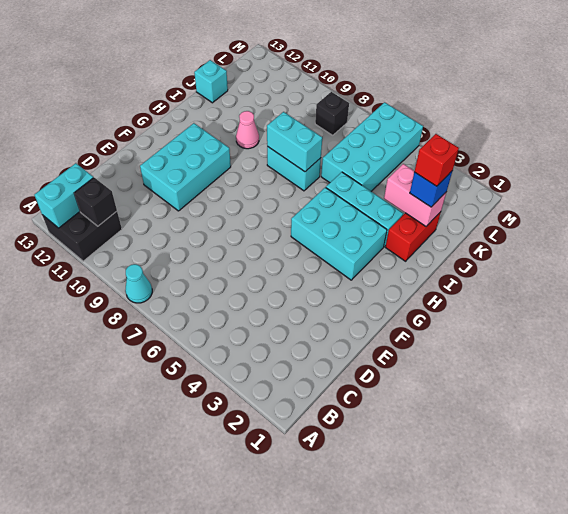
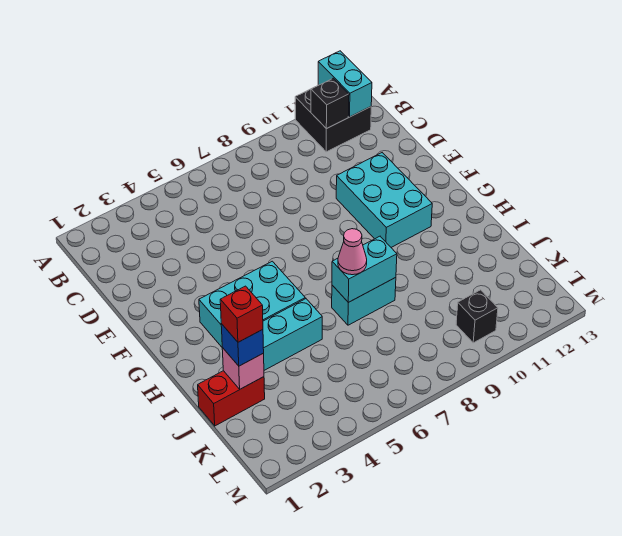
cyan cone A8 level 1 -> none
red brick I2:J2 level 1 -> red brick J1:J2 level 1
pink cone I10 level 1 -> pink cone I7 level 3
pink brick J2:J3 level 2 -> pink brick J2 level 2
cyan brick J5:M6 level 1 -> none
cyan brick J13 level 1 -> none
black brick L8 level 1 -> black brick L10 level 1

